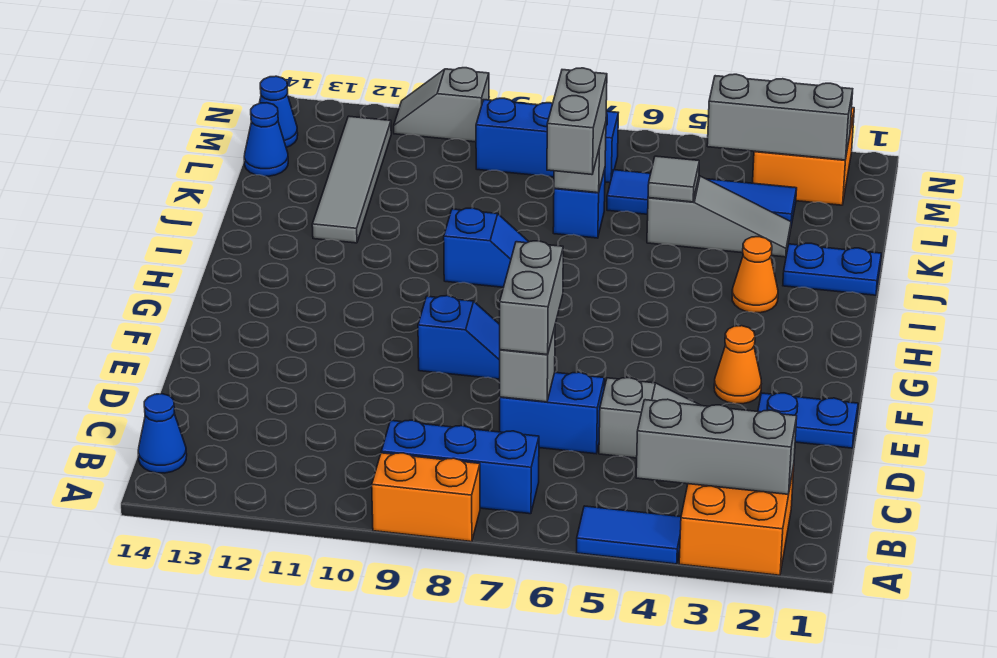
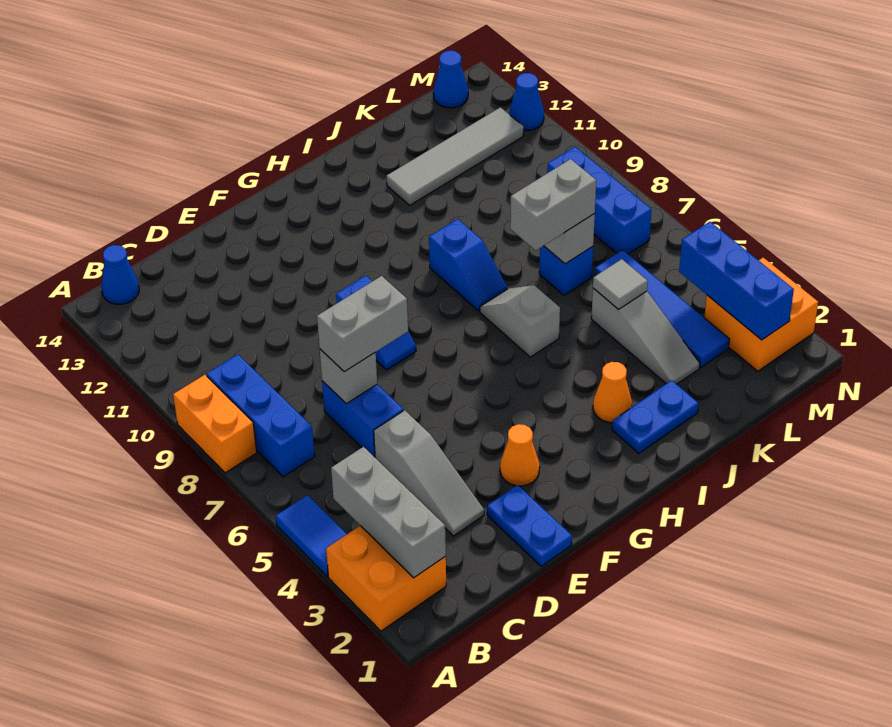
blue plate J1:J2 level 1 -> blue plate I2:J2 level 1
blue cone L14 level 1 -> blue cone N12 level 1
grey brick M2:M4 level 2 -> blue brick M2:M4 level 2
grey slope N10:N11 level 1 top 10 -> grey slope I6:I7 level 1 top 6

